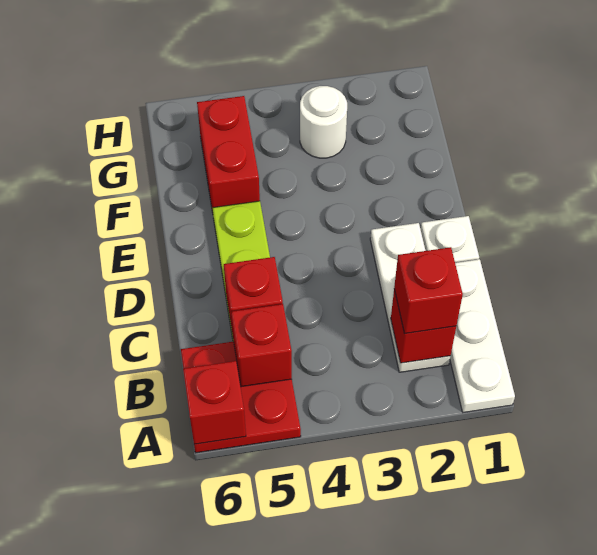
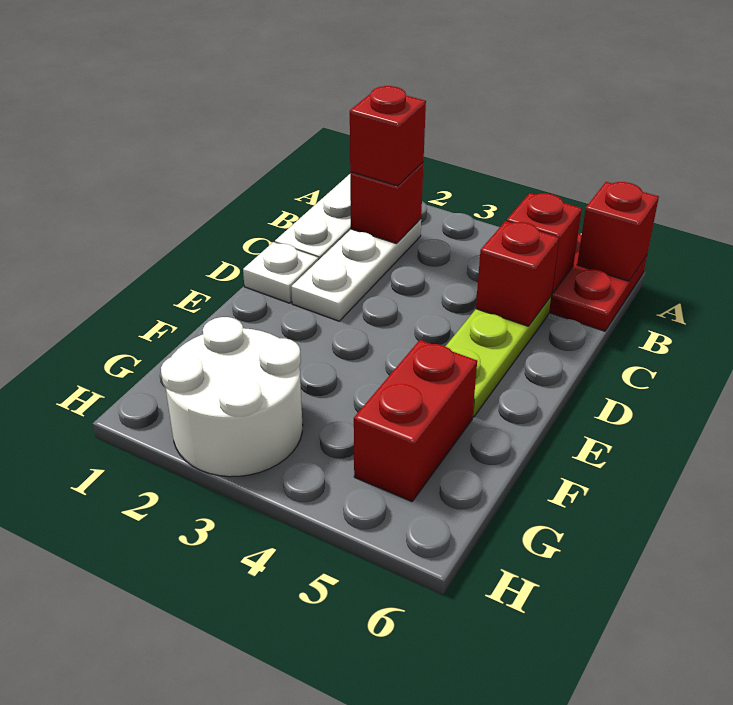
white round brick G3 level 1 -> white round brick G2:H3 level 1

